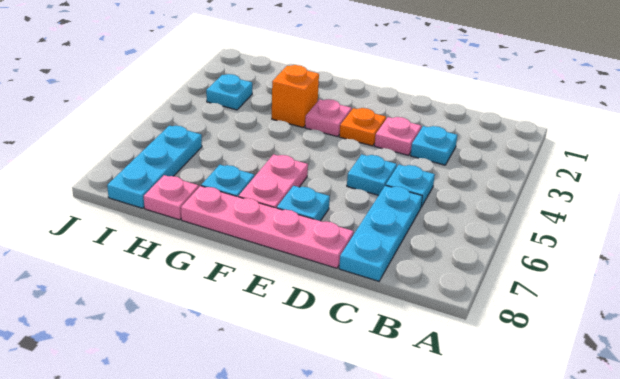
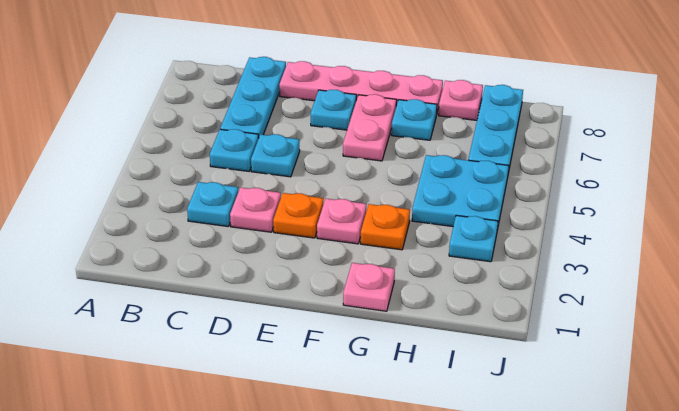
none -> pink plate G1 level 1
orange brick G3 level 1 -> orange plate G3 level 1
none -> cyan plate H4:I5 level 1

